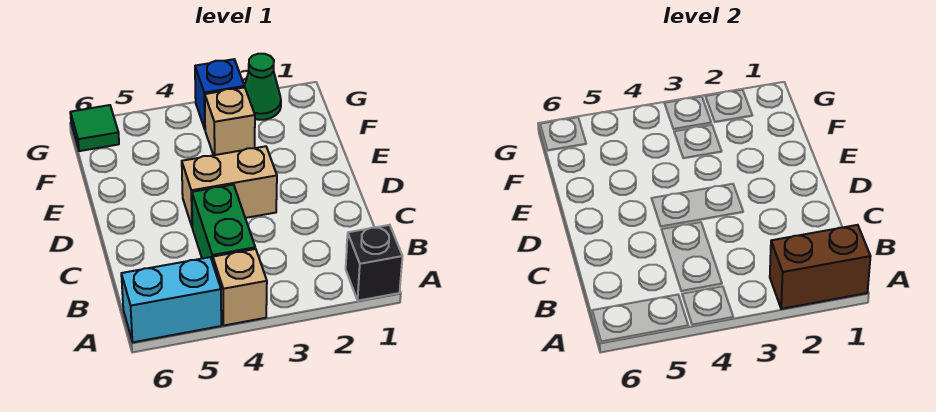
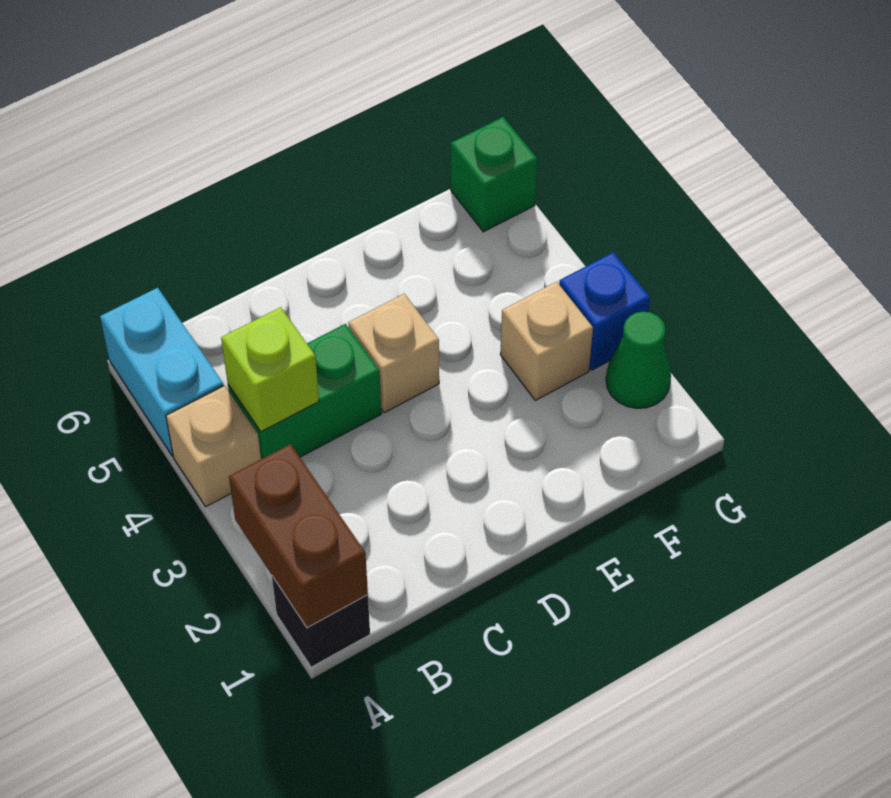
none -> lime brick B4 level 2
tan brick D3:D4 level 1 -> tan brick D4 level 1
green tile G6 level 1 -> green brick G6 level 1

